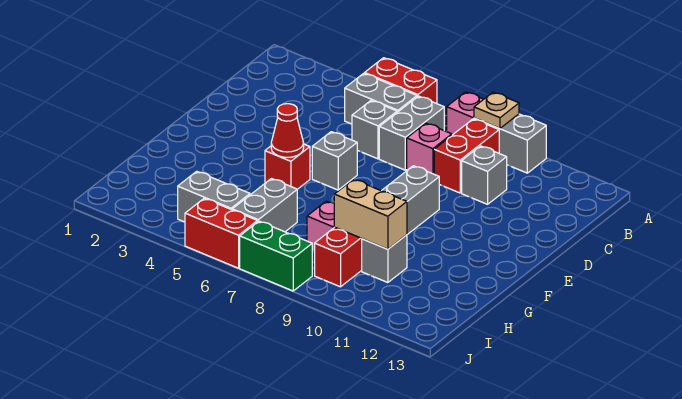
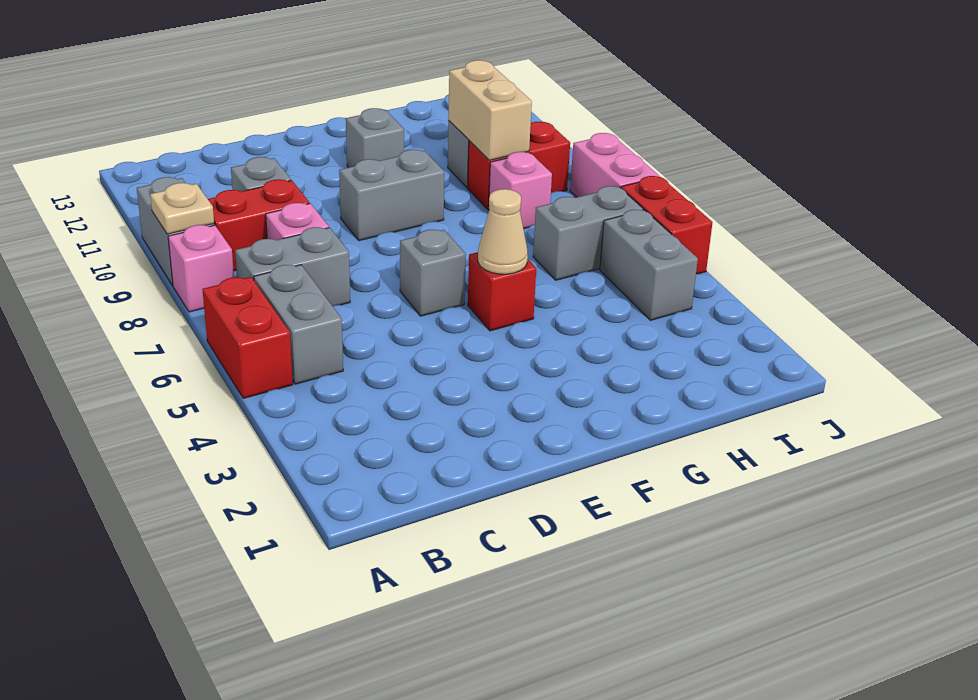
grey brick C6 level 1 -> grey brick F11 level 1
red cone F5 level 2 -> tan cone F5 level 2
green brick J7:J8 level 1 -> pink brick J7:J8 level 1

